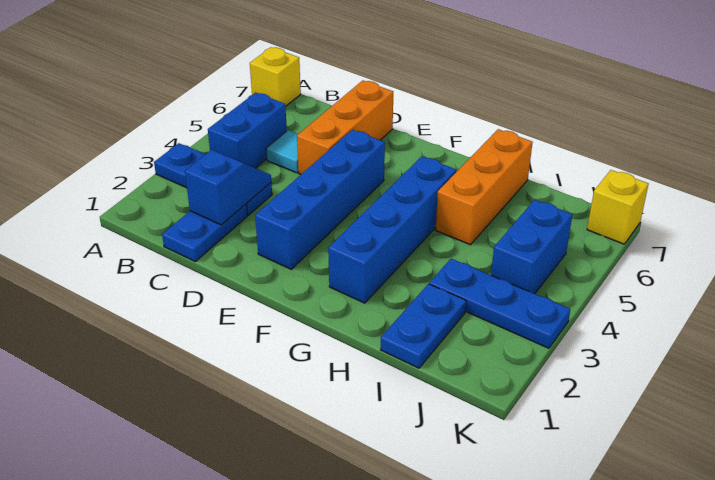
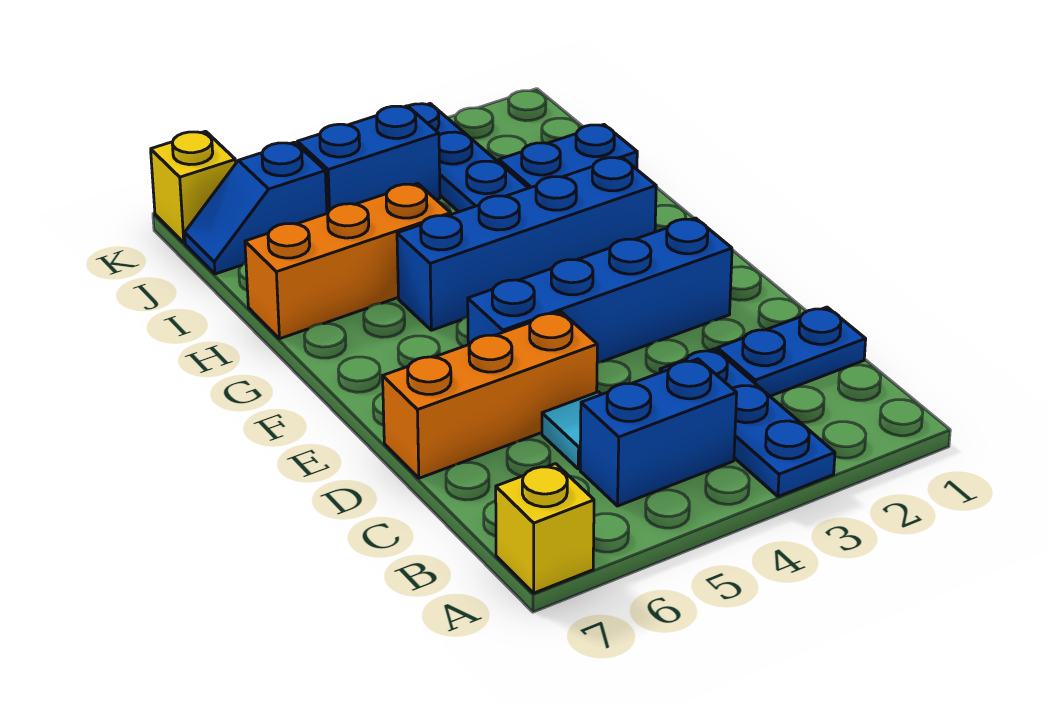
blue slope C2:C3 level 2 top 2 -> blue slope J6:J7 level 1 top 6

